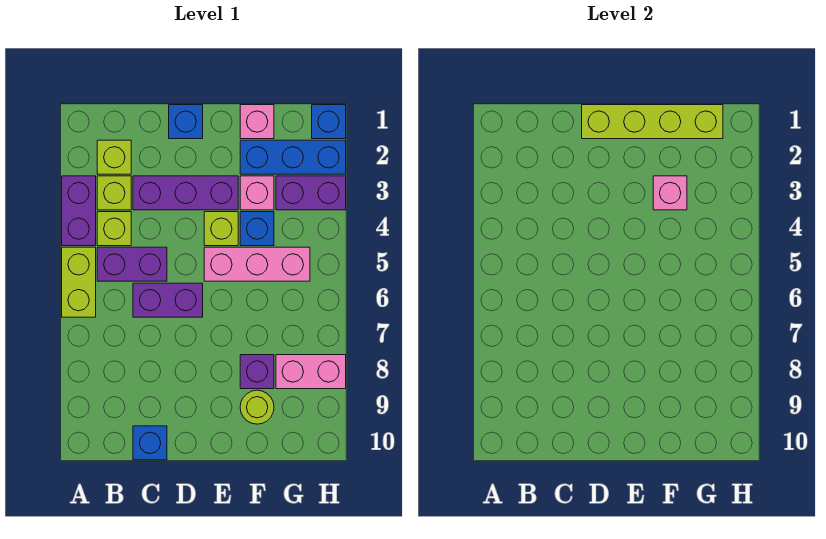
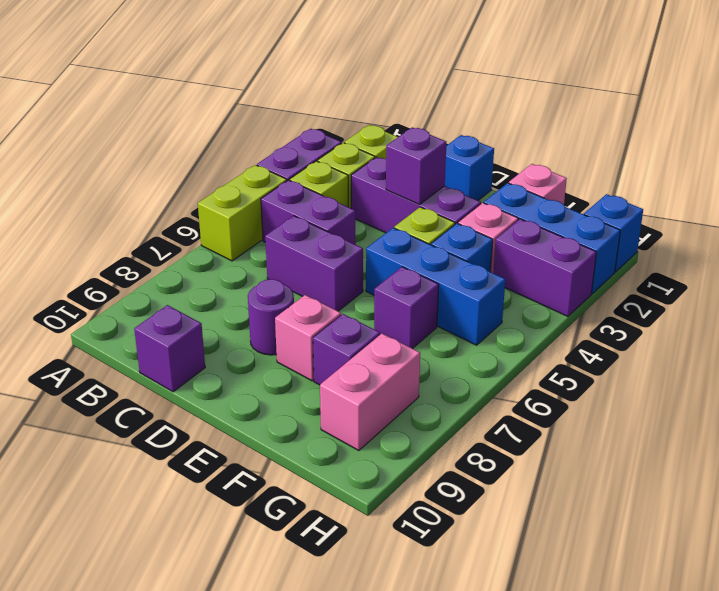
blue brick C10 level 1 -> purple brick C10 level 1
lime brick D1:G1 level 2 -> none
none -> purple brick D3 level 2
none -> purple round brick D8 level 1
pink brick E5:G5 level 1 -> blue brick E5:G5 level 1
pink brick F3 level 2 -> pink brick E8 level 1
none -> purple brick F6 level 1
lime round brick F9 level 1 -> none
pink brick G8:H8 level 1 -> pink brick G8:G9 level 1

